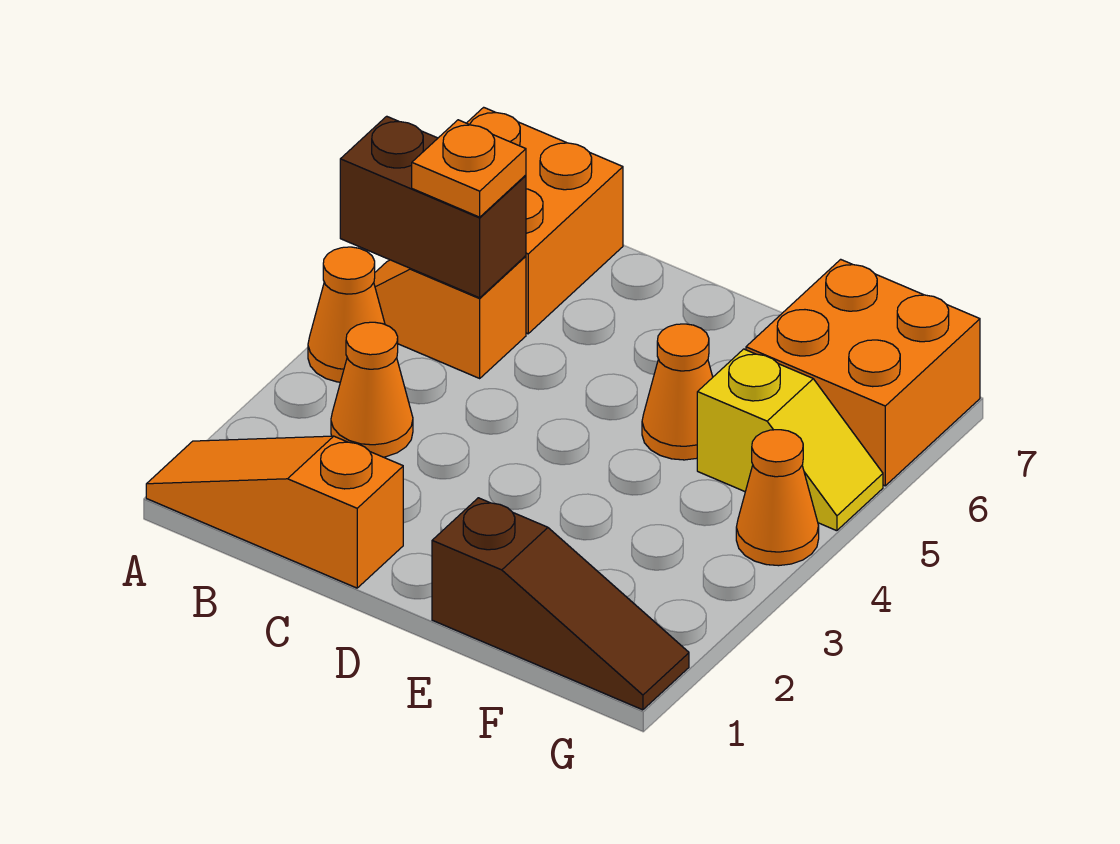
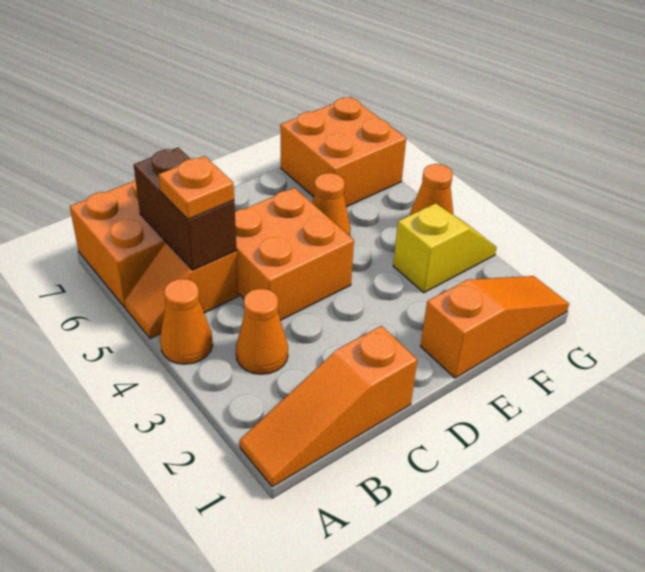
brown brick A5:B5 level 2 -> brown brick B5:B6 level 2
none -> orange brick C4:D5 level 1
brown slope E1:G1 level 1 top E -> orange slope E1:G1 level 1 top E
yellow slope F5:G5 level 1 top F -> yellow slope F3:G3 level 1 top F

